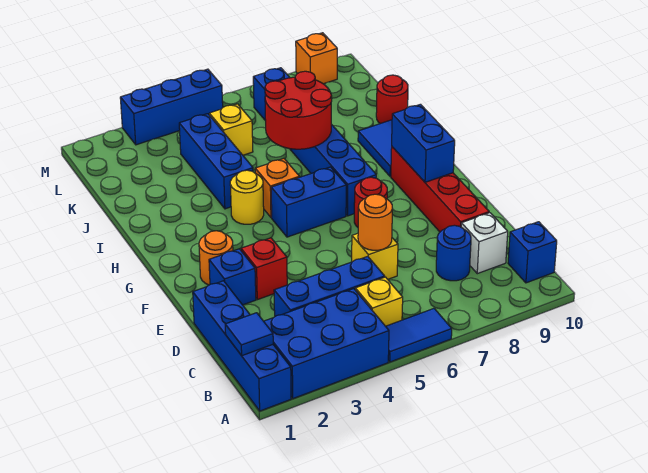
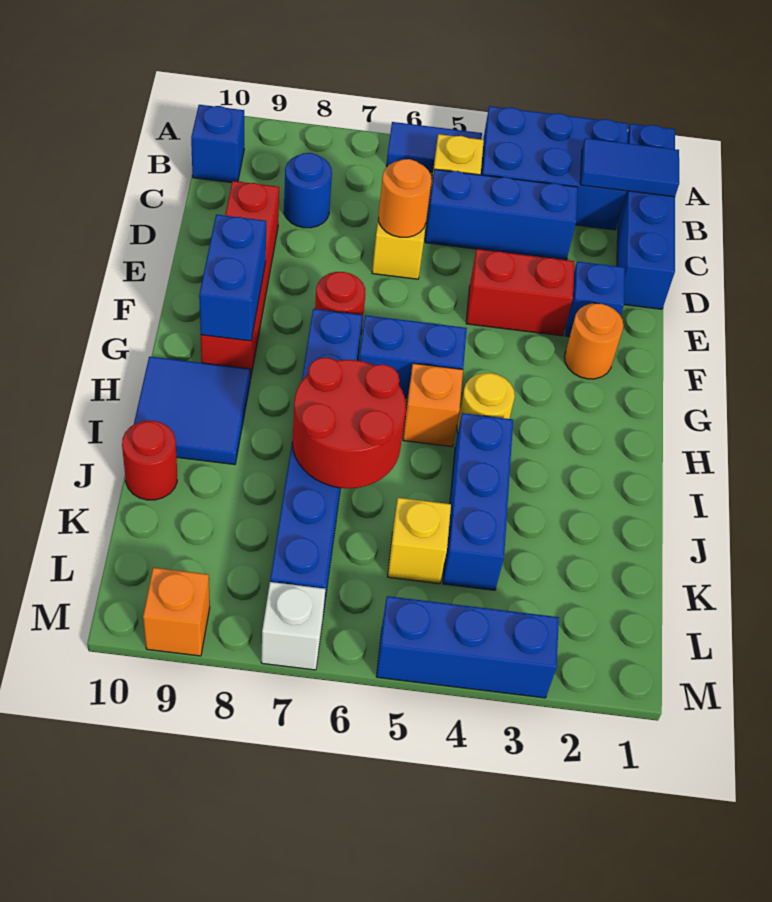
blue tile B1 level 2 -> blue tile B1:B2 level 2
white brick C9 level 1 -> white brick M7 level 1
red brick E3 level 1 -> red brick E3:E4 level 1

